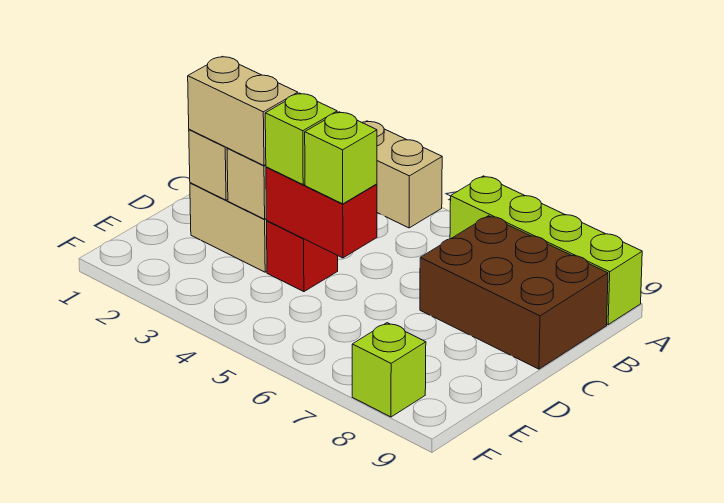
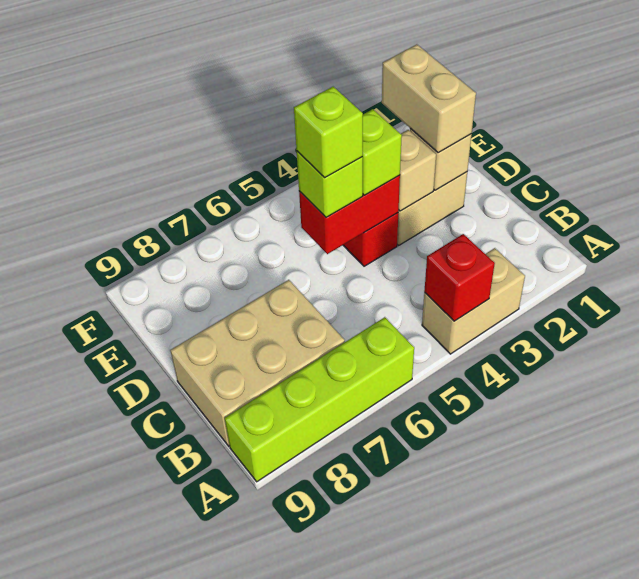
none -> red brick A4 level 2
brown brick B7:C9 level 1 -> tan brick B7:C9 level 1
tan brick D2:D3 level 3 -> tan brick D2:E2 level 3
lime brick F8 level 1 -> lime brick D5 level 4

